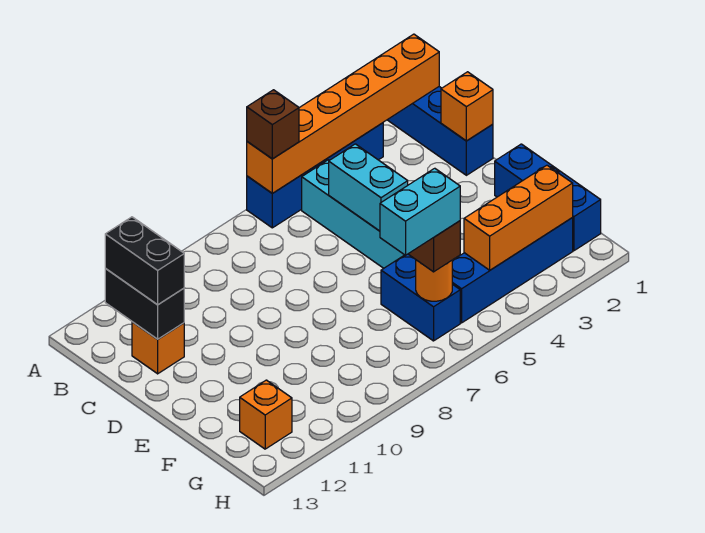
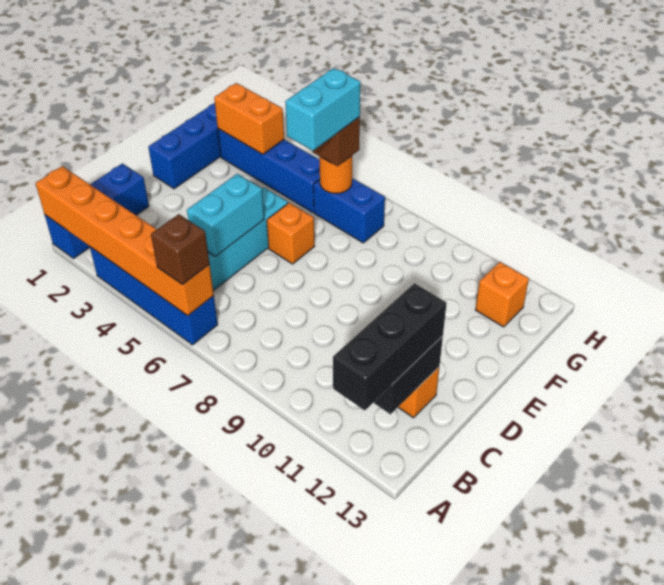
black brick B12:C12 level 3 -> black brick A12:C12 level 3
orange brick C1 level 2 -> orange brick E6 level 1
blue brick F6:G6 level 1 -> blue brick G6:G7 level 1
orange brick G2:G4 level 2 -> orange brick G2:G3 level 2
cyan brick G6:G7 level 4 -> cyan brick F6:G6 level 4

